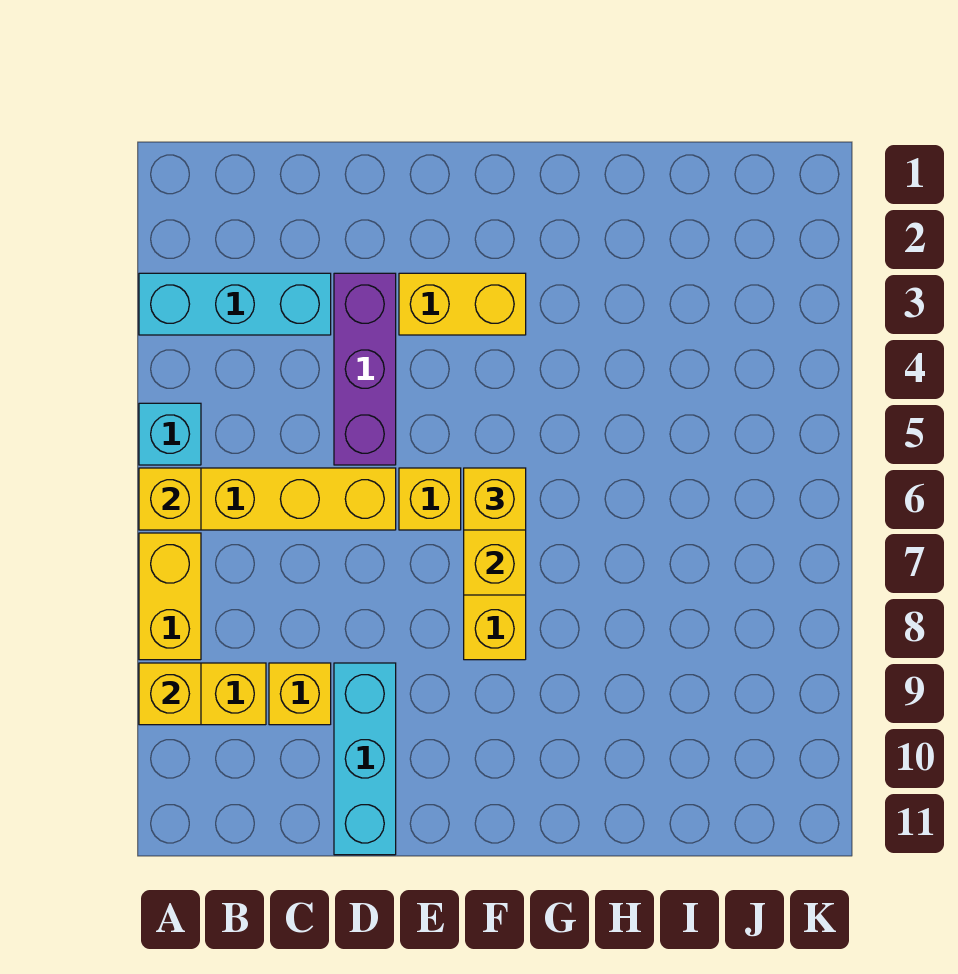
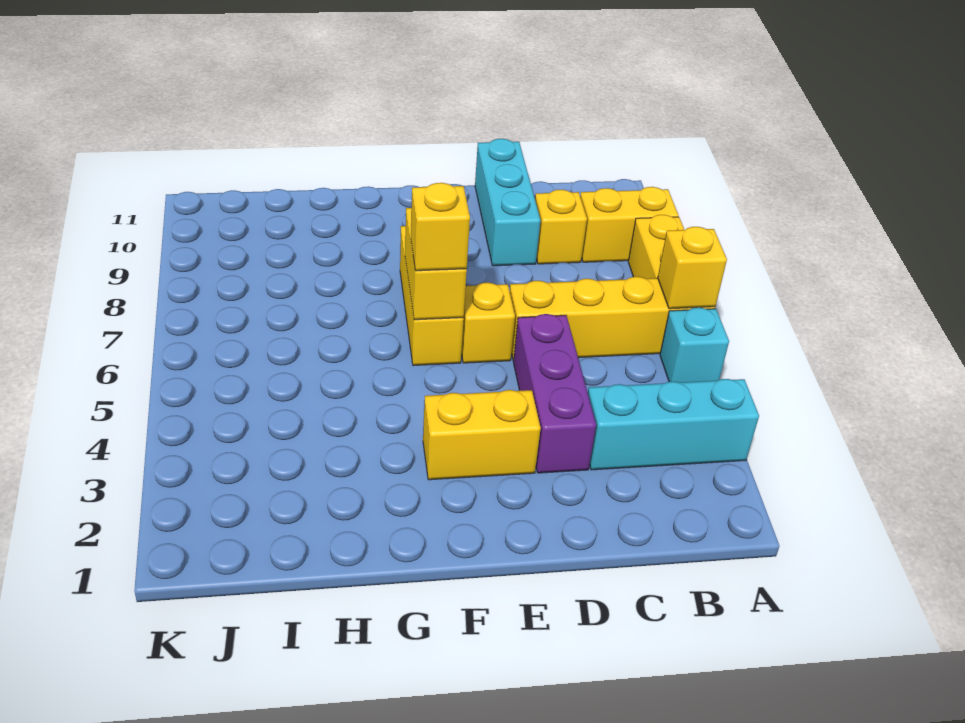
yellow brick A9 level 2 -> none

